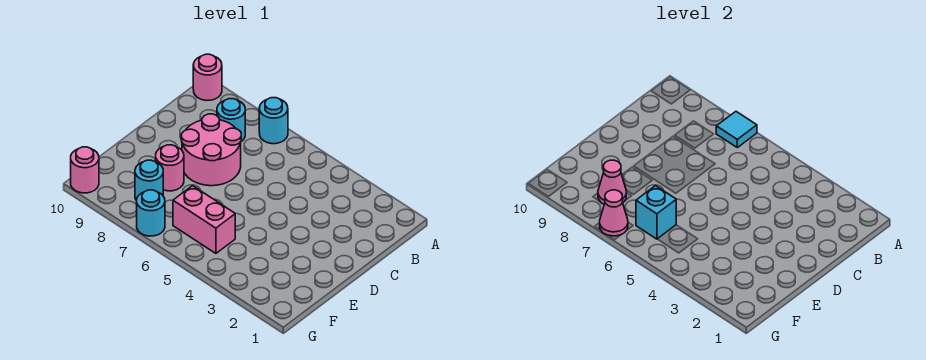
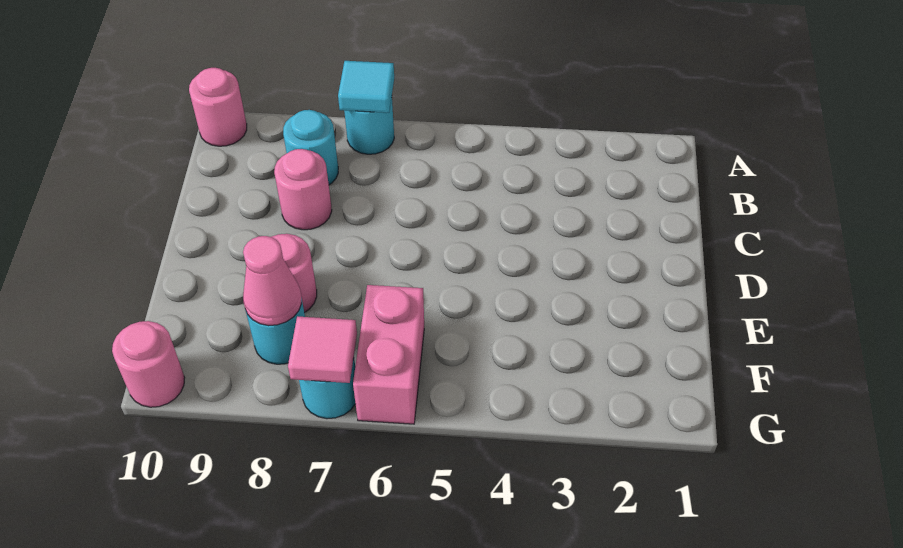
pink round brick C7:D8 level 1 -> pink round brick C8 level 1
pink brick F5:F6 level 1 -> pink brick F6:G6 level 1
cyan brick F6 level 2 -> none
pink cone G7 level 2 -> pink tile G7 level 2

